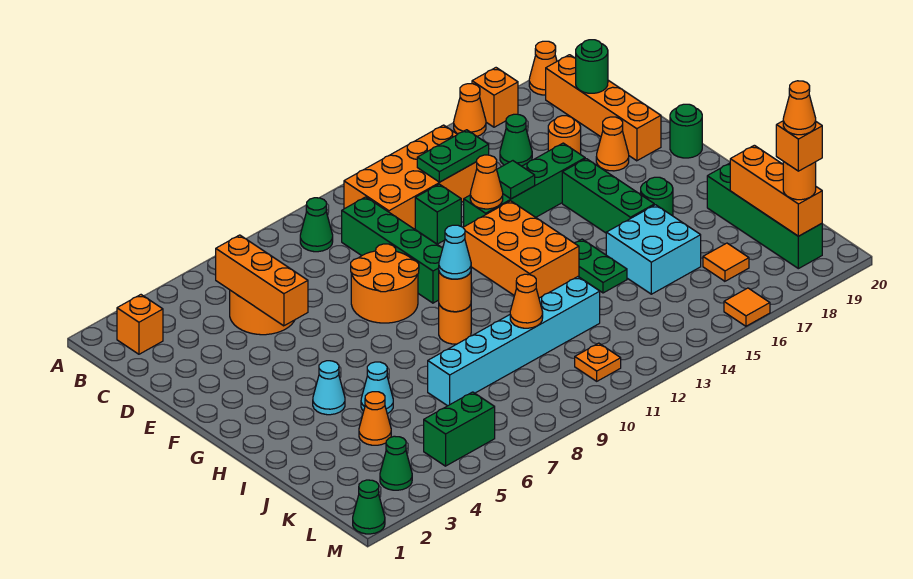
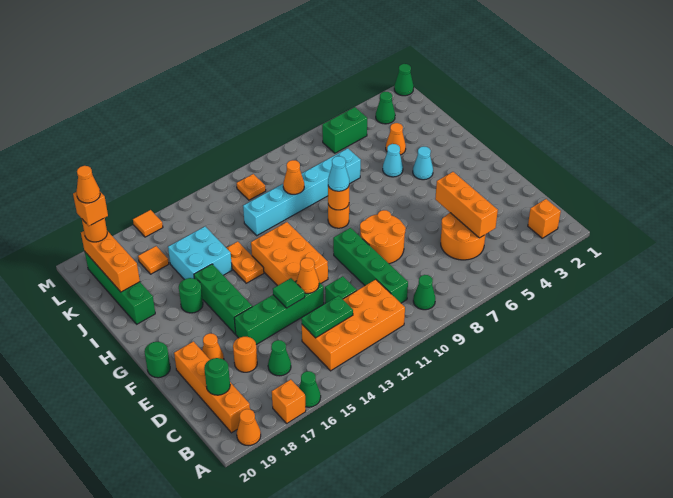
orange cone A16 level 1 -> green cone A16 level 1
green plate H14:I14 level 1 -> orange plate H14:I14 level 1

